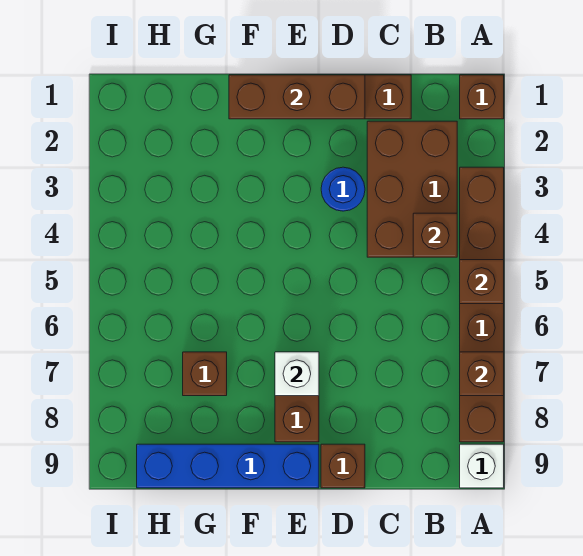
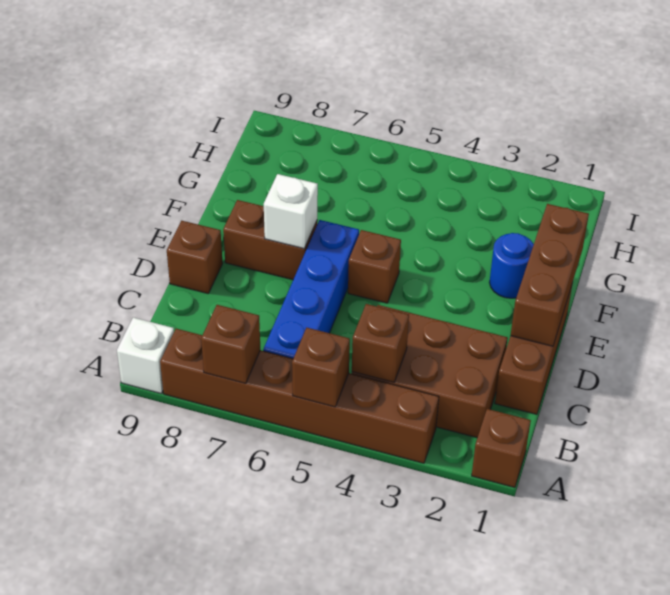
blue round brick D3 level 1 -> blue round brick F2 level 1
blue brick E9:H9 level 1 -> blue brick B6:E6 level 1
brown brick G7 level 1 -> brown brick E5 level 1

